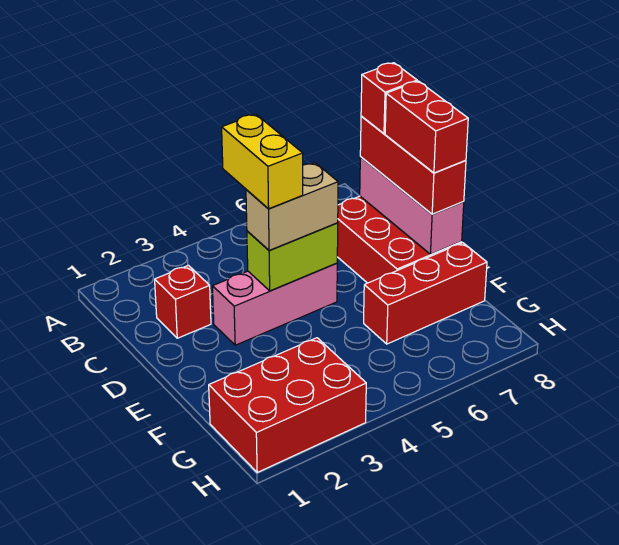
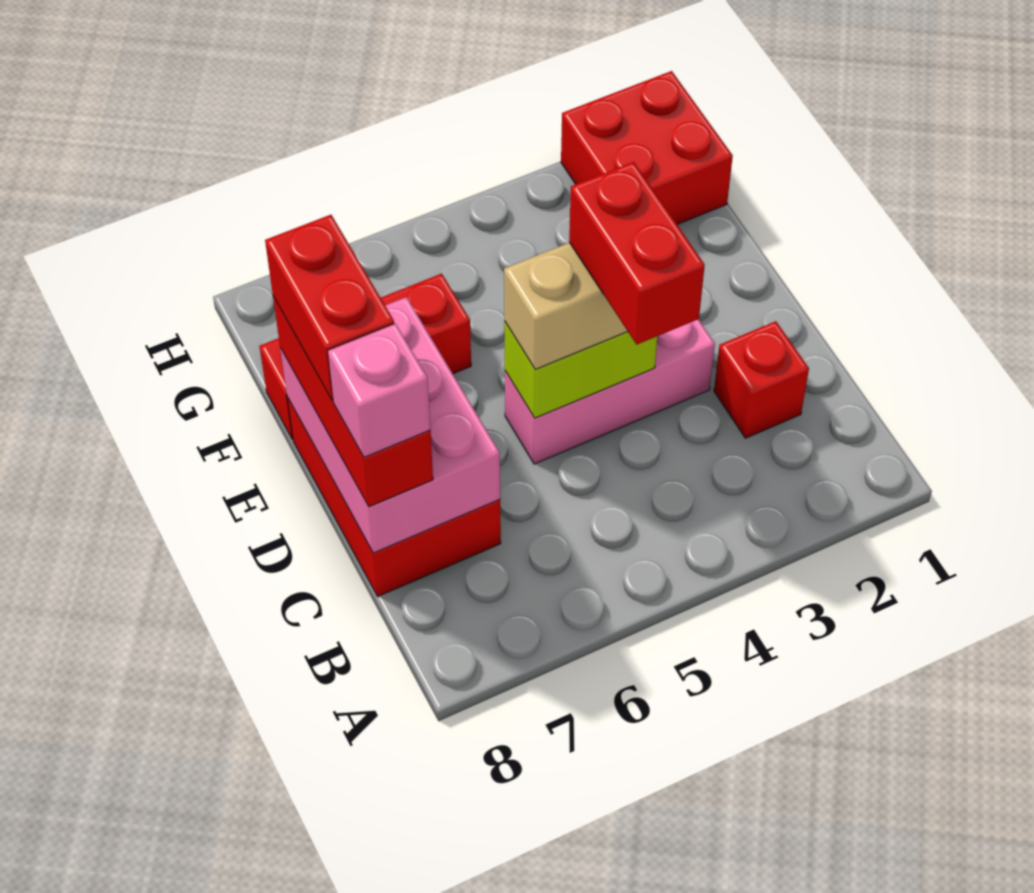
yellow brick C4:D4 level 4 -> red brick C4:D4 level 4
pink brick C8:E8 level 2 -> pink brick C7:E8 level 2
red brick C8 level 4 -> pink brick C8 level 4
red brick G1:H3 level 1 -> red brick G1:H2 level 1

